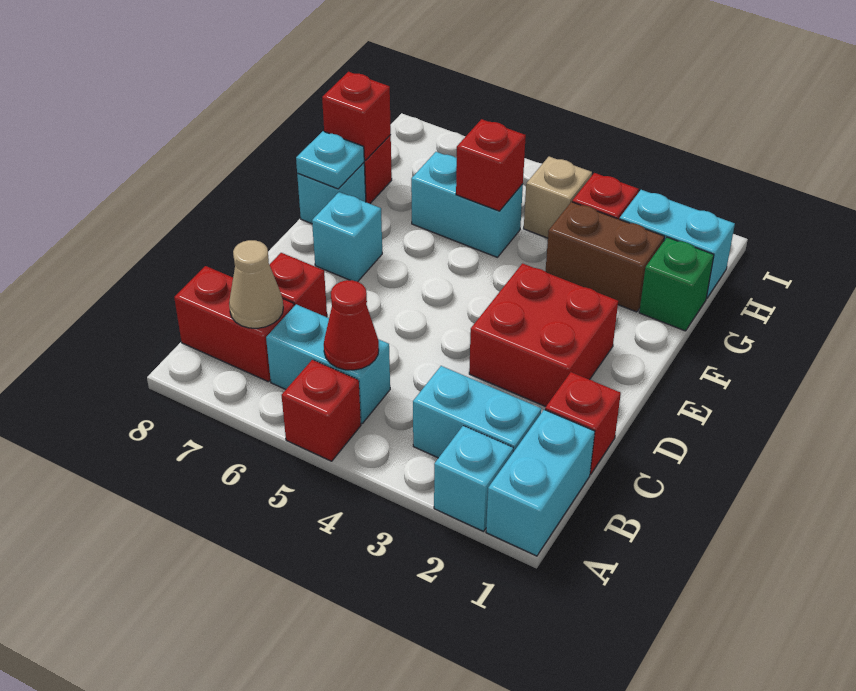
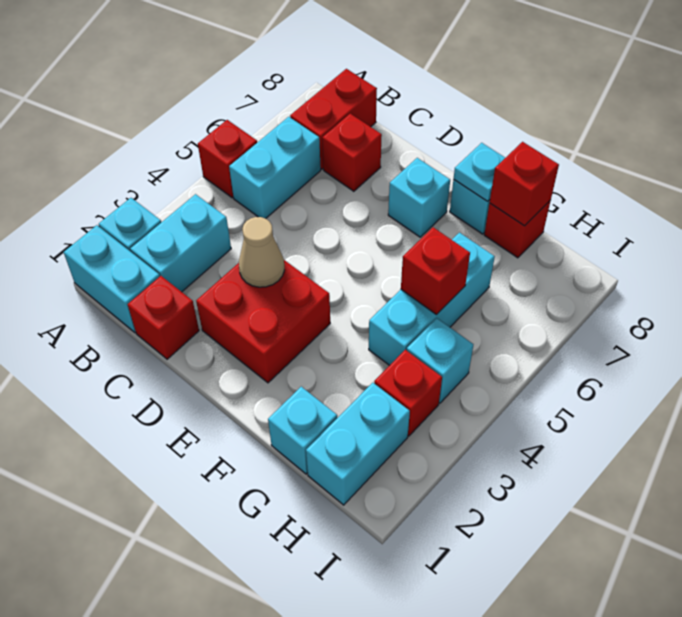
red cone B5 level 2 -> none
tan cone B7 level 2 -> tan cone D3 level 2
green brick G1 level 1 -> cyan brick G1 level 1
brown brick G2:G3 level 1 -> none
cyan brick G5:G6 level 1 -> cyan brick G4:G6 level 1
tan brick H4 level 1 -> cyan brick H4 level 1

